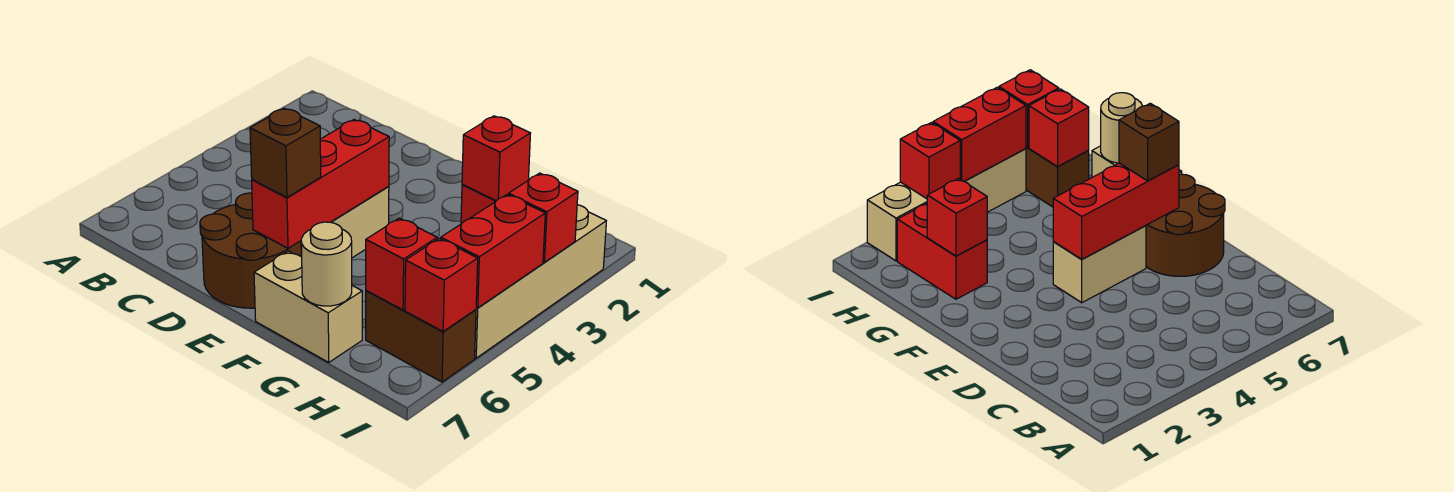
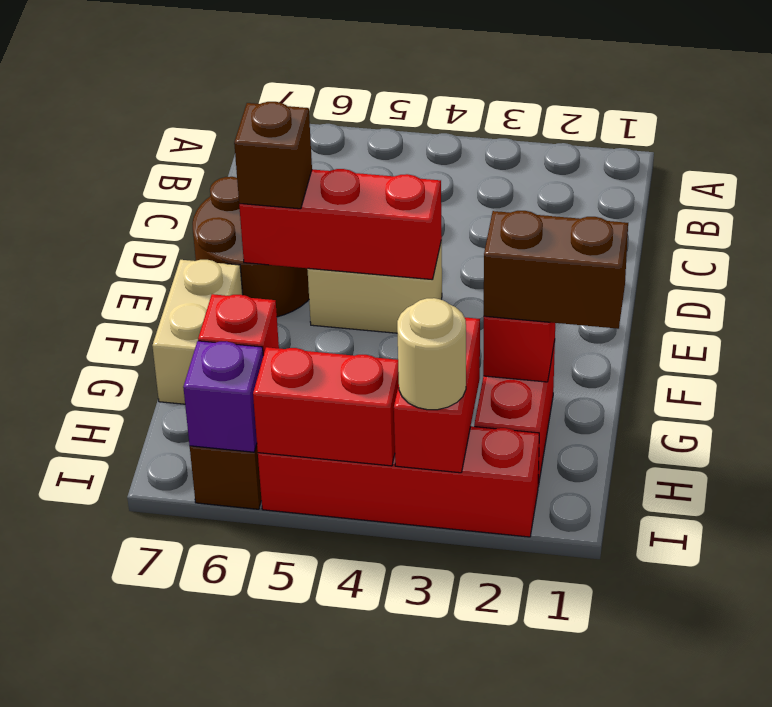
none -> brown brick G1:G2 level 3
tan round brick G7 level 2 -> tan round brick I3 level 3
tan brick I2:I5 level 1 -> red brick I2:I5 level 1
red brick I3 level 2 -> red brick H3:I3 level 2
red brick I6 level 2 -> purple brick I6 level 2

